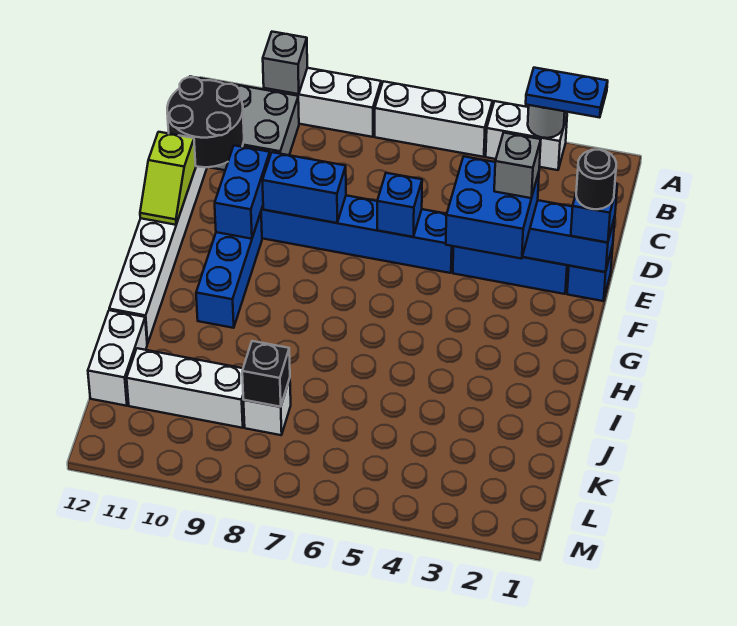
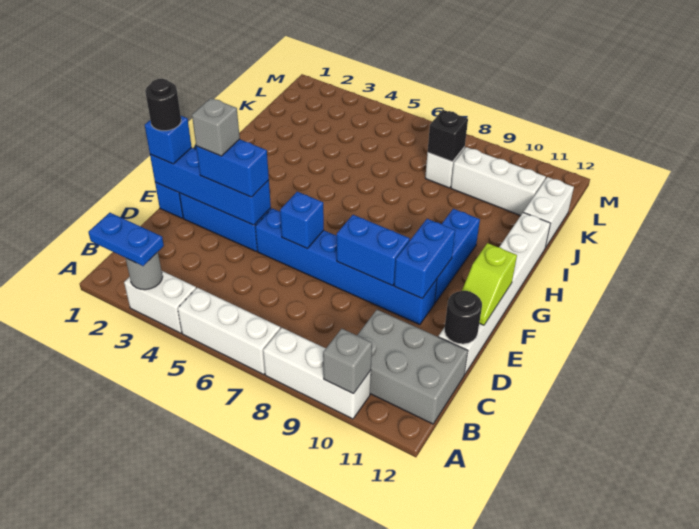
black round brick C11:D12 level 2 -> black round brick D12 level 2
blue brick E3:F4 level 3 -> blue brick E3:E4 level 3
lime slope E12:F12 level 2 top E -> lime slope E12:F12 level 2 top F

